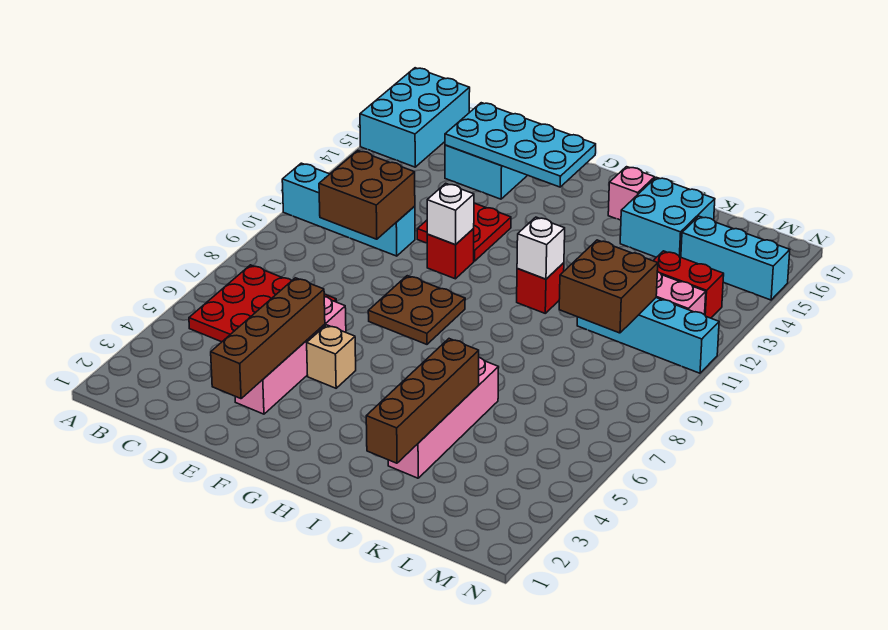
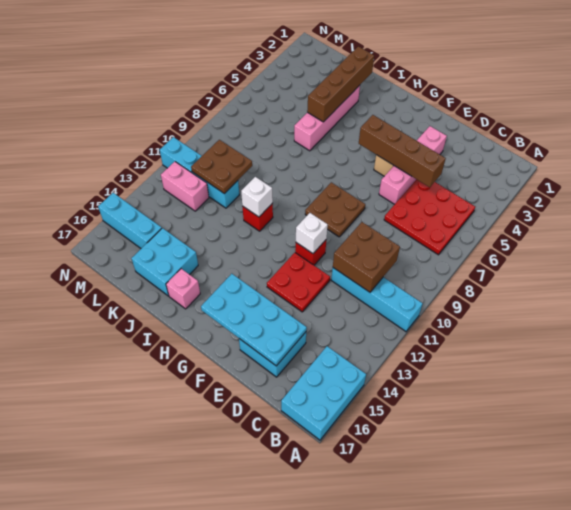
brown brick E2:E5 level 2 -> brown brick D5:G5 level 2
brown brick K10:L11 level 2 -> brown plate K10:L11 level 2
red brick L13:M13 level 1 -> none

